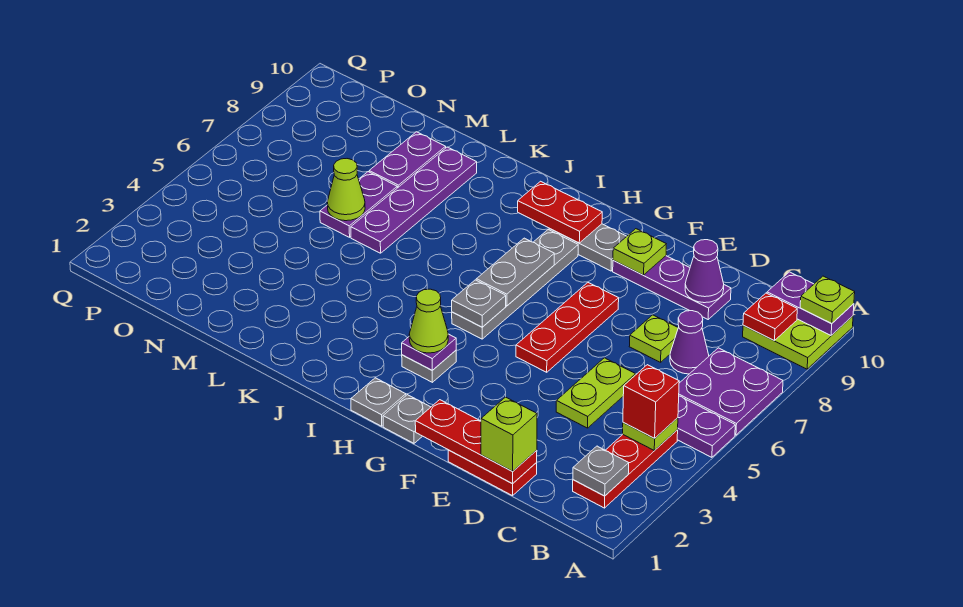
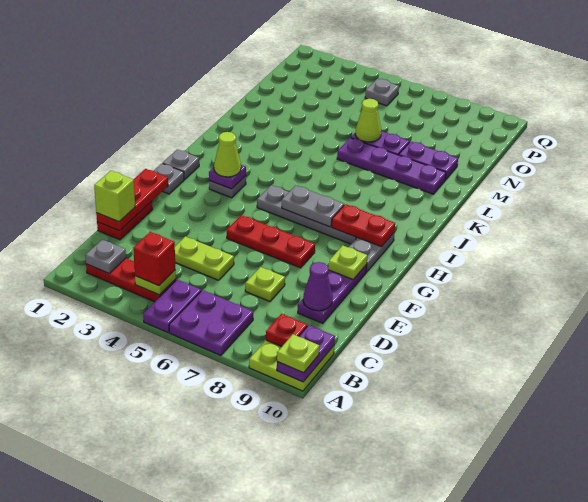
purple cone C7 level 1 -> none
grey plate H5 level 2 -> grey plate P5 level 1
red plate H9:I9 level 2 -> red plate H8:H9 level 2

